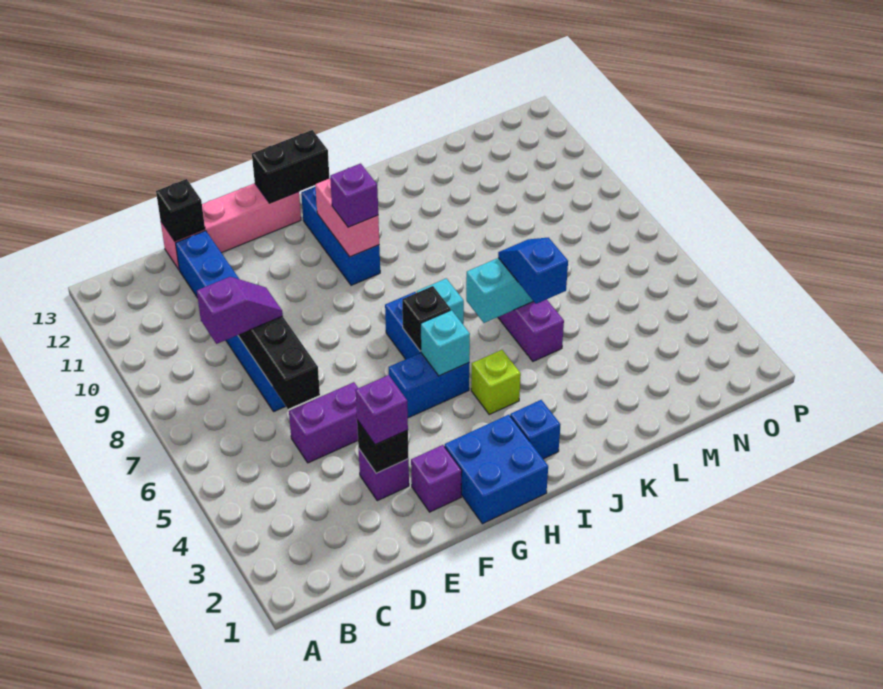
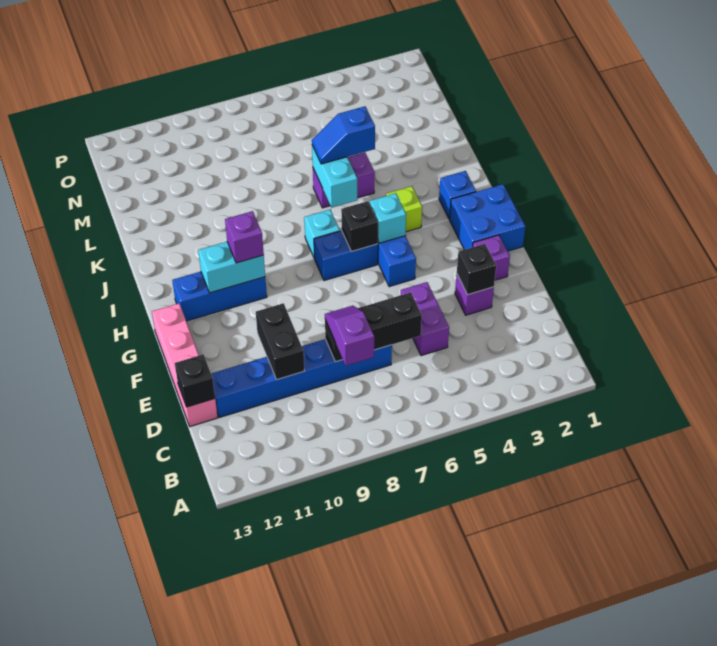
purple brick E3 level 3 -> none
black brick G13:H13 level 2 -> black brick D10:E10 level 2
pink brick H10:H11 level 2 -> cyan brick H10:H11 level 2

